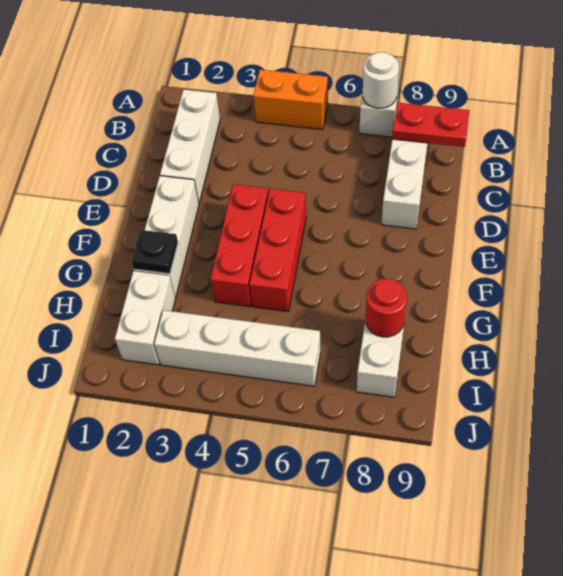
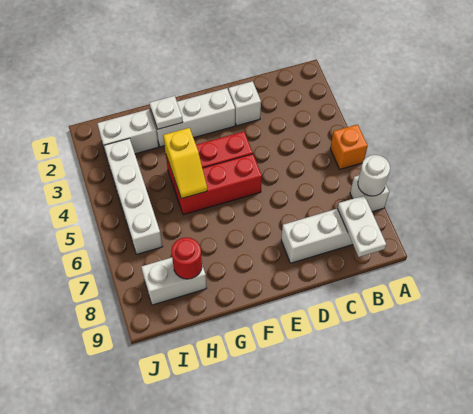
orange brick A4:A5 level 1 -> orange brick A5 level 1
white brick B2:D2 level 1 -> white brick D2 level 1
red plate B8:B9 level 2 -> white plate B8:B9 level 2
black plate G2 level 2 -> white plate G2 level 2
none -> yellow slope G4:G5 level 2 top 4

